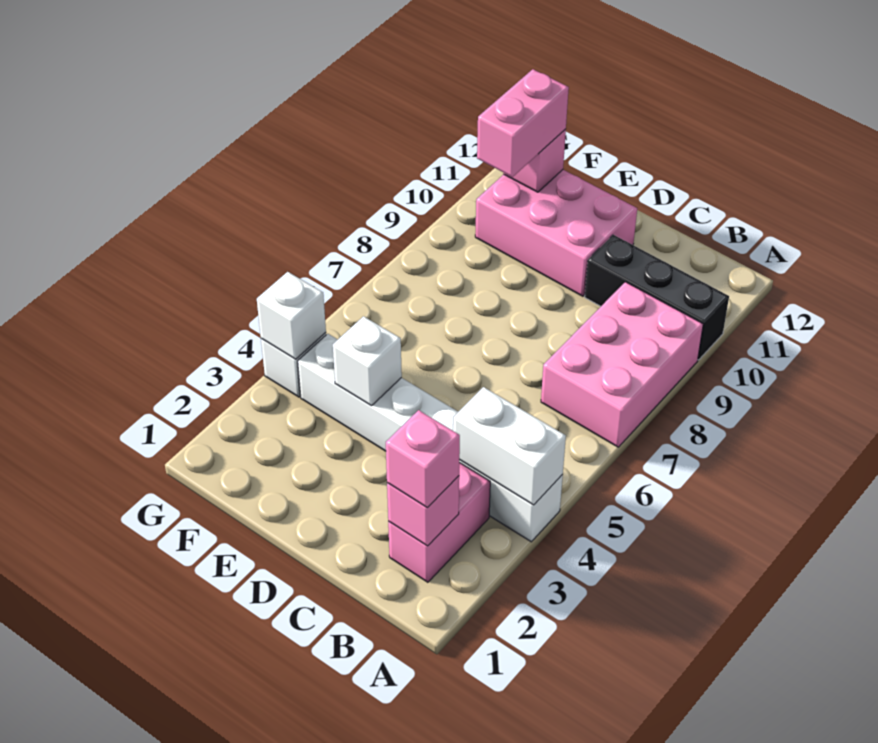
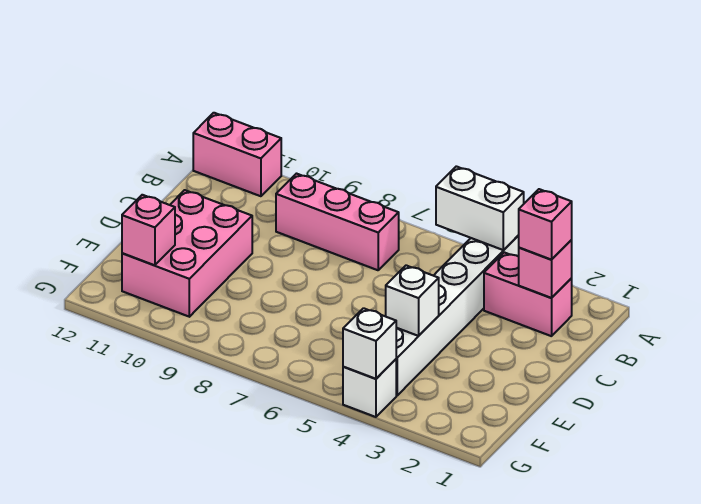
white brick A4:B4 level 2 -> white brick A4:A5 level 2
pink brick A7:B9 level 1 -> pink brick B7:B9 level 1
black brick A10:C10 level 1 -> none
pink brick F10:F11 level 3 -> pink brick A11:A12 level 1

